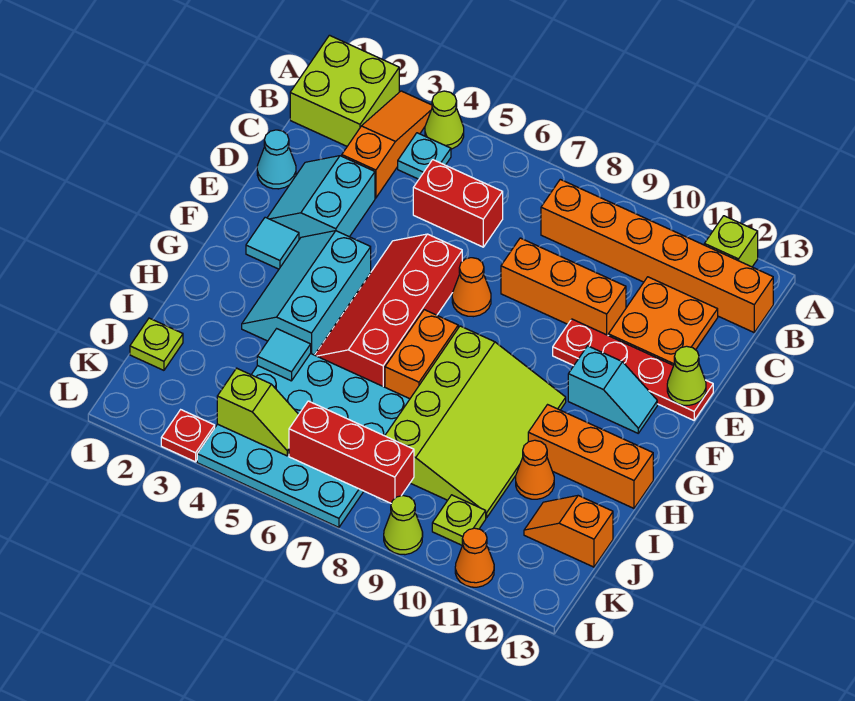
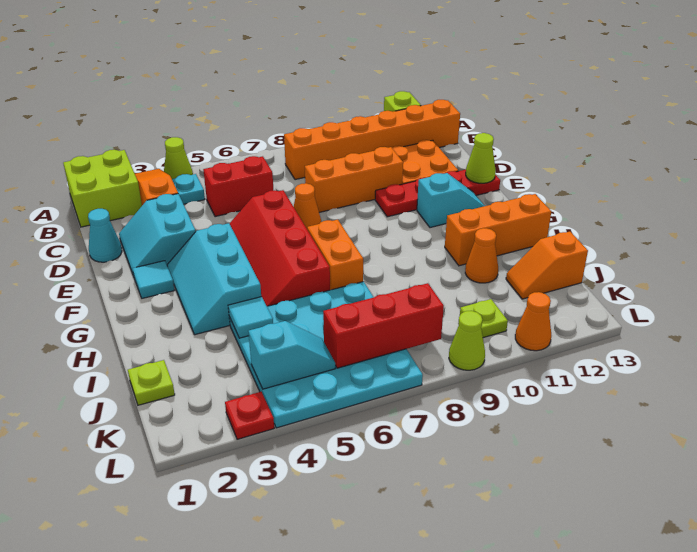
lime slope G8:J10 level 1 top 8 -> none
lime slope K4:K5 level 2 top 4 -> cyan slope K4:K5 level 2 top 4

